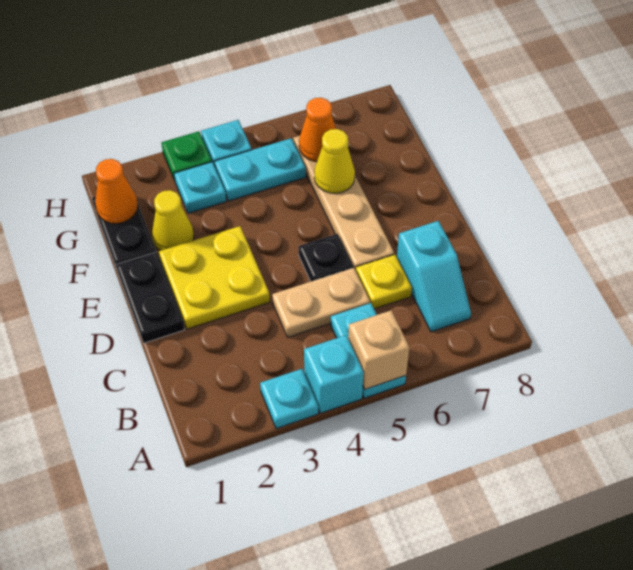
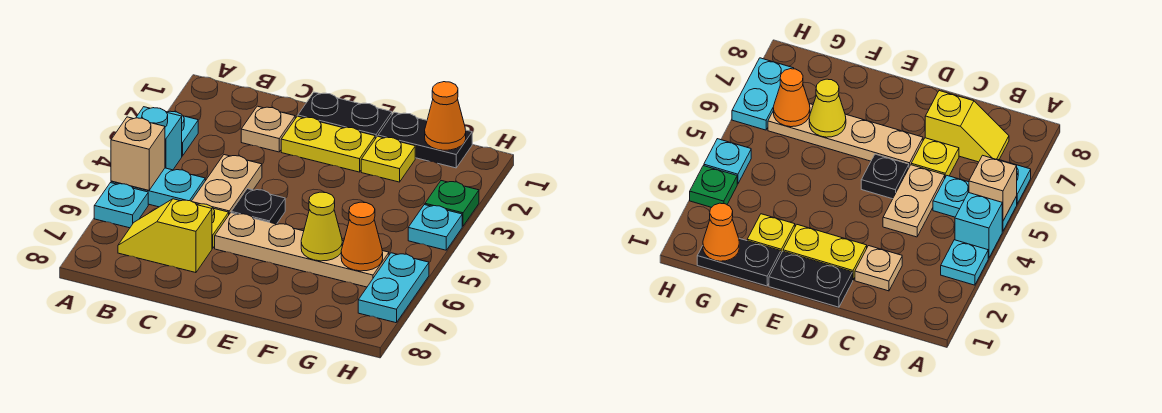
cyan slope B7:C7 level 1 top C -> yellow slope B7:C7 level 1 top C
none -> tan plate C2 level 1
yellow plate D2:E3 level 1 -> yellow plate D2:E2 level 1
yellow cone F2 level 1 -> yellow plate F2 level 1
cyan plate G3 level 1 -> cyan plate A6 level 1
cyan plate G4:G5 level 1 -> cyan plate H6:H7 level 1

